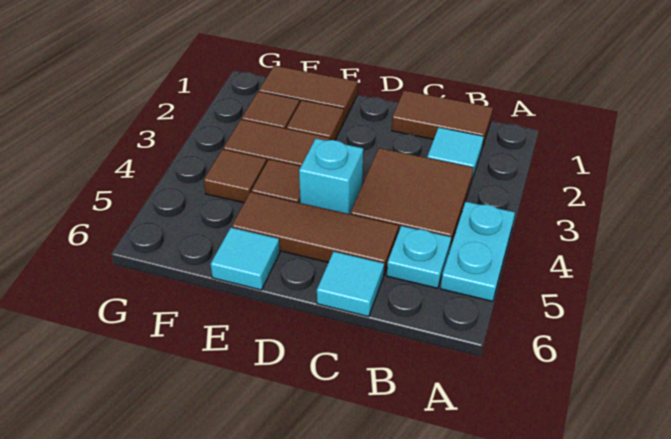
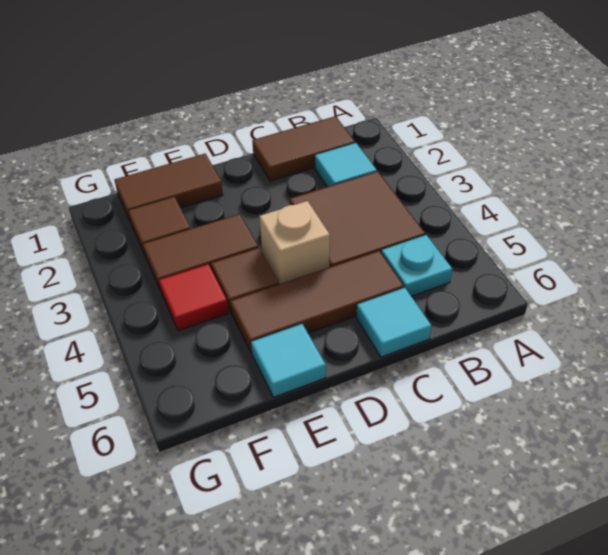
cyan plate A4:A5 level 1 -> none
cyan brick D4 level 1 -> tan brick D4 level 1
brown tile E2 level 1 -> none
brown tile F4 level 1 -> red tile F4 level 1

